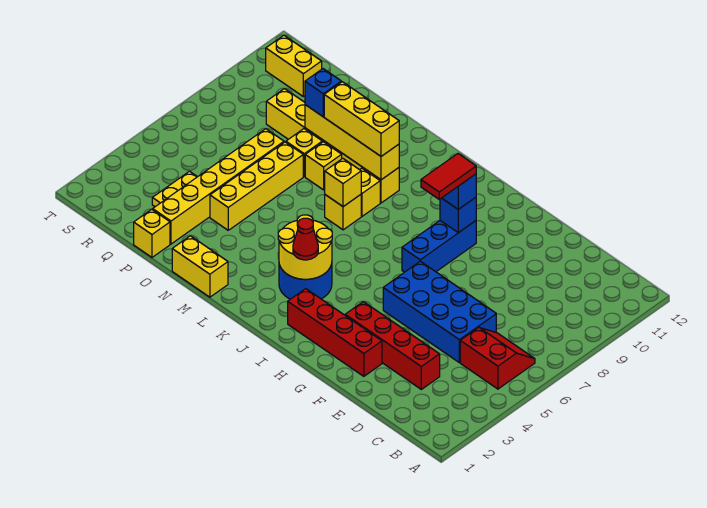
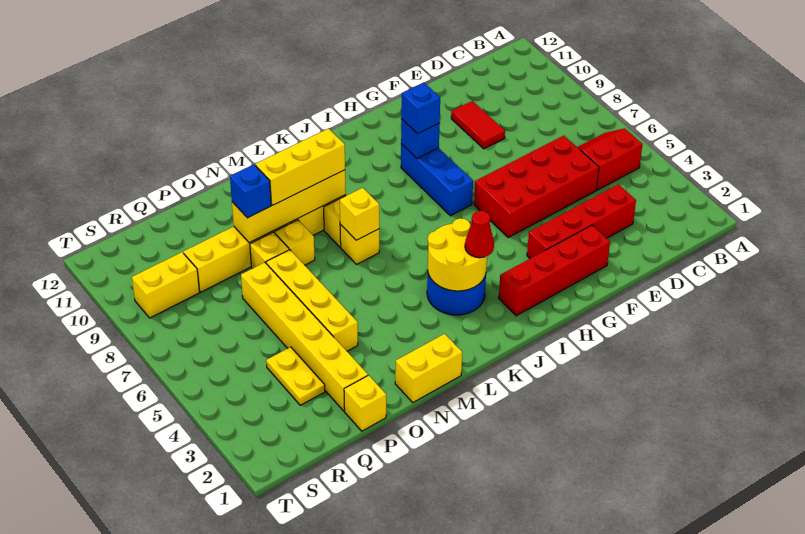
blue brick D5:G6 level 1 -> red brick D5:G6 level 1
red tile H8:H9 level 4 -> red tile E9:E10 level 1
yellow brick R11:S11 level 1 -> yellow brick R9:S9 level 1

